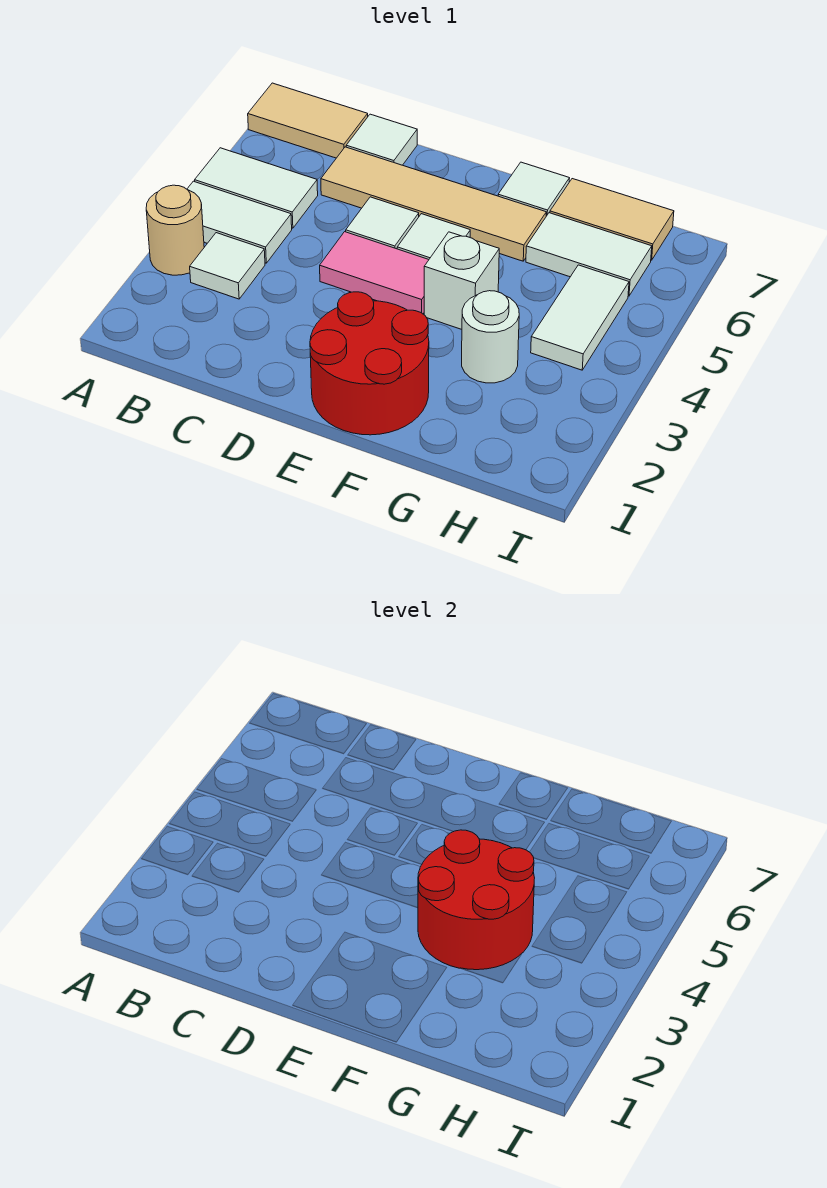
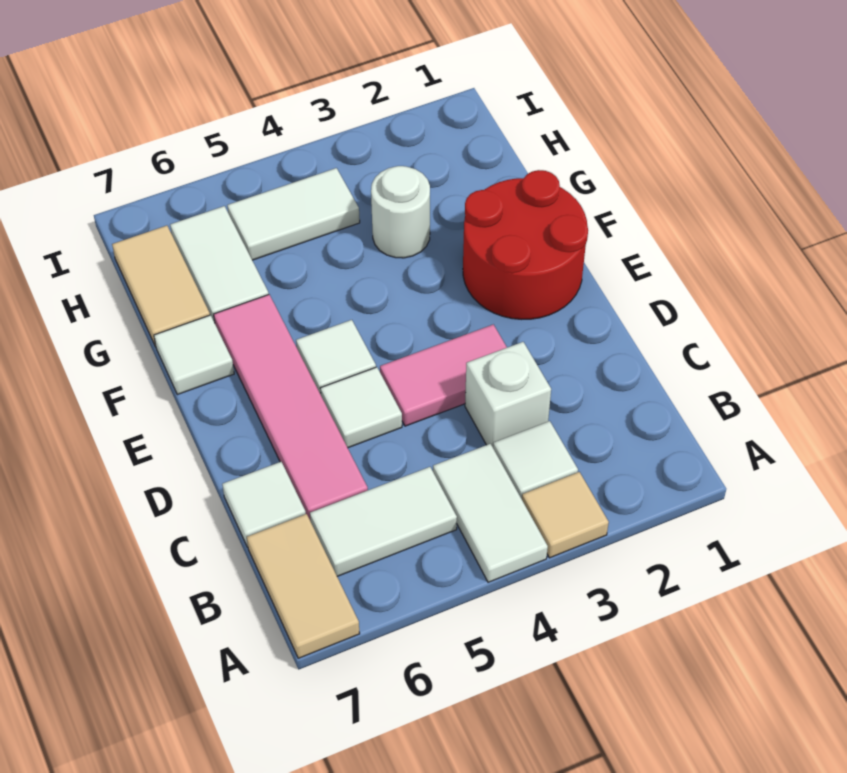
tan round brick A3 level 1 -> tan tile A3 level 1
white tile A5:B5 level 1 -> white tile B5:B6 level 1
tan tile C6:F6 level 1 -> pink tile C6:F6 level 1
pink tile D4:E4 level 1 -> pink tile D3:D4 level 1
red round brick F3:G4 level 2 -> none
white brick F4 level 1 -> white brick C3 level 1

